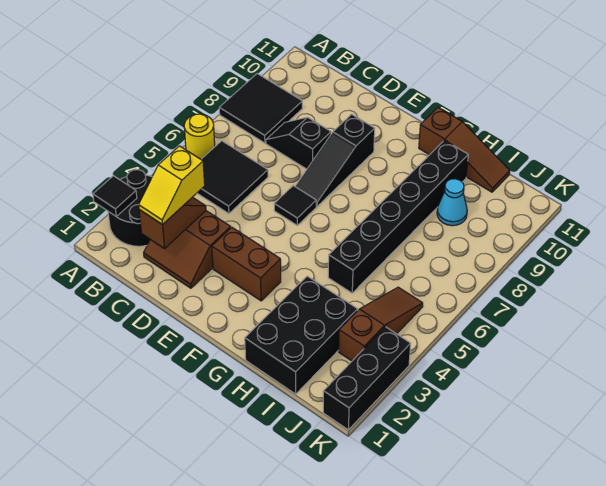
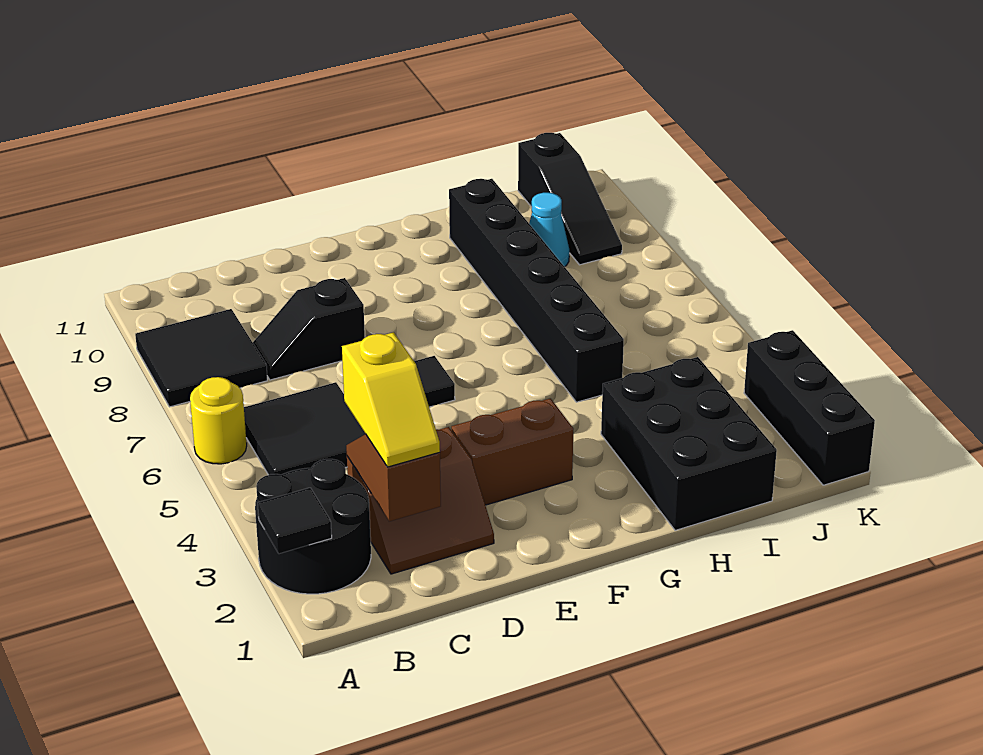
black slope E7:E9 level 1 top 9 -> black slope J9:J11 level 1 top 11
brown slope G11:I11 level 1 top G -> none
brown slope J3:J5 level 1 top 3 -> none

